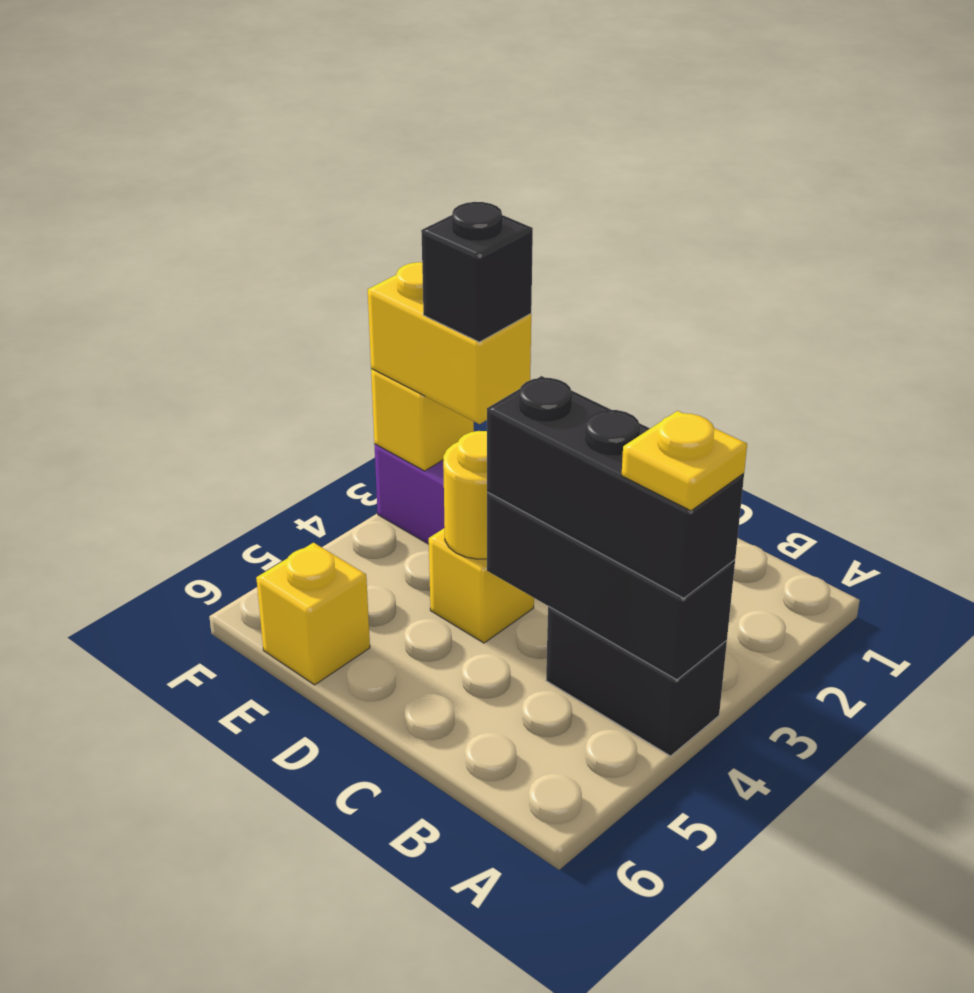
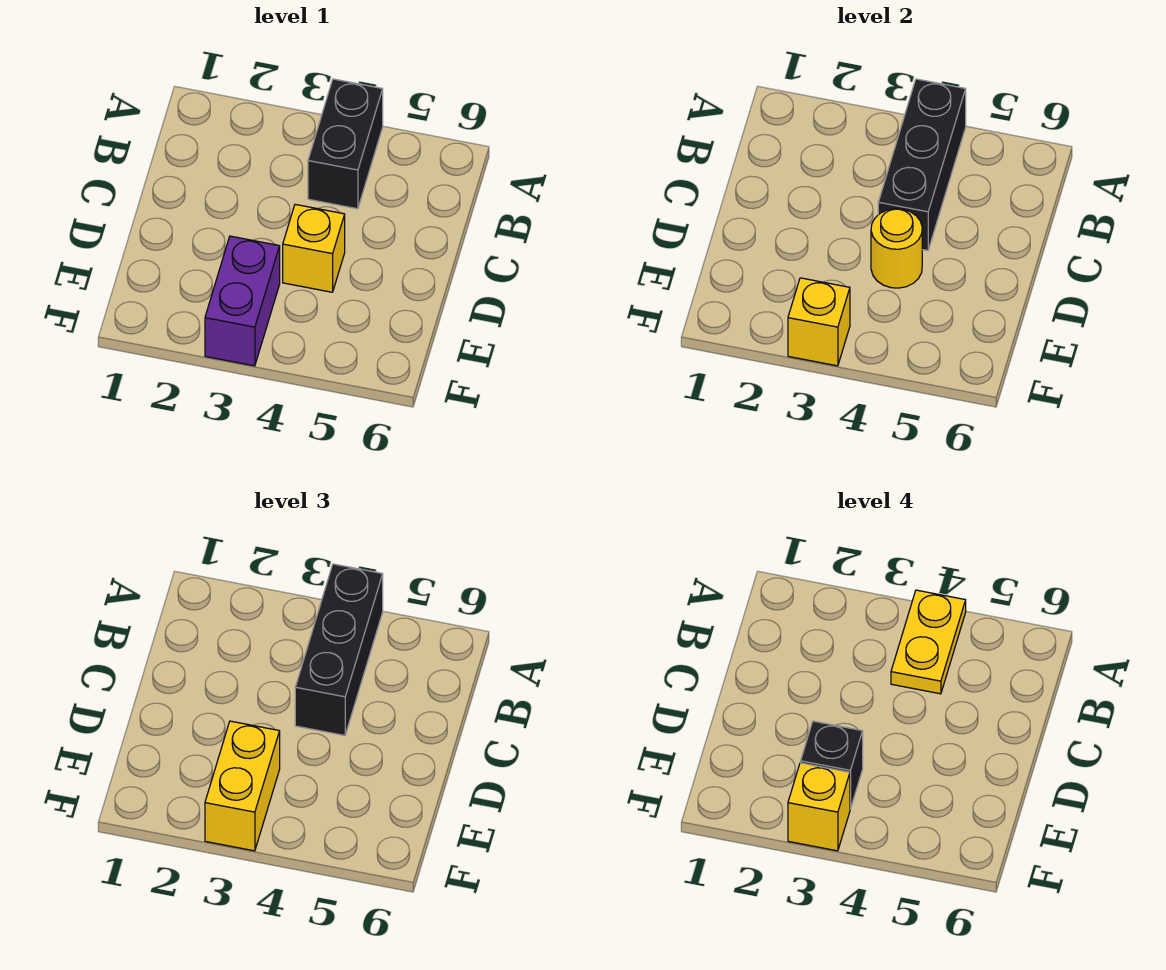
yellow plate A4 level 4 -> yellow plate A4:B4 level 4
yellow brick E6 level 1 -> yellow brick F3 level 4

